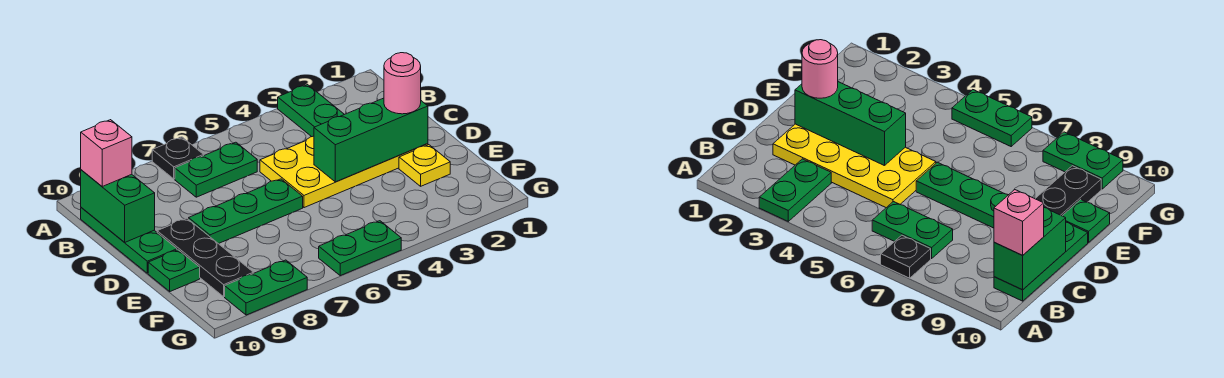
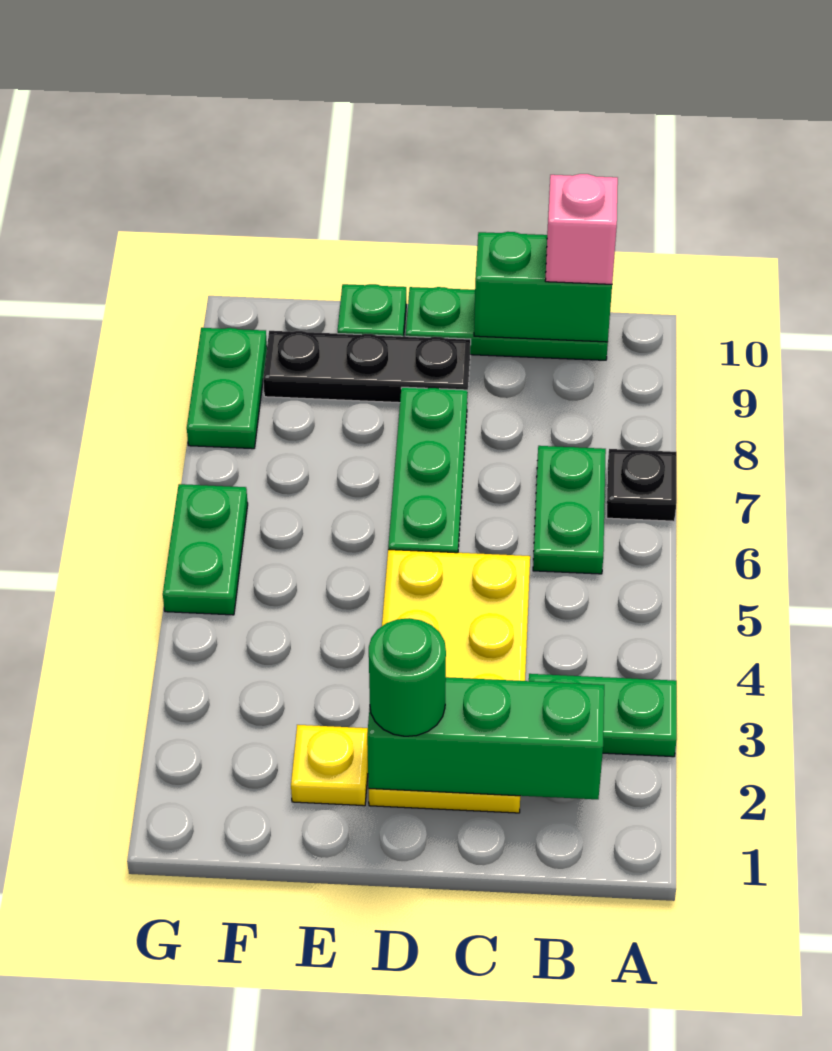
green brick D2:D4 level 2 -> green brick B2:D2 level 2
pink round brick D2 level 3 -> green round brick D2 level 3

